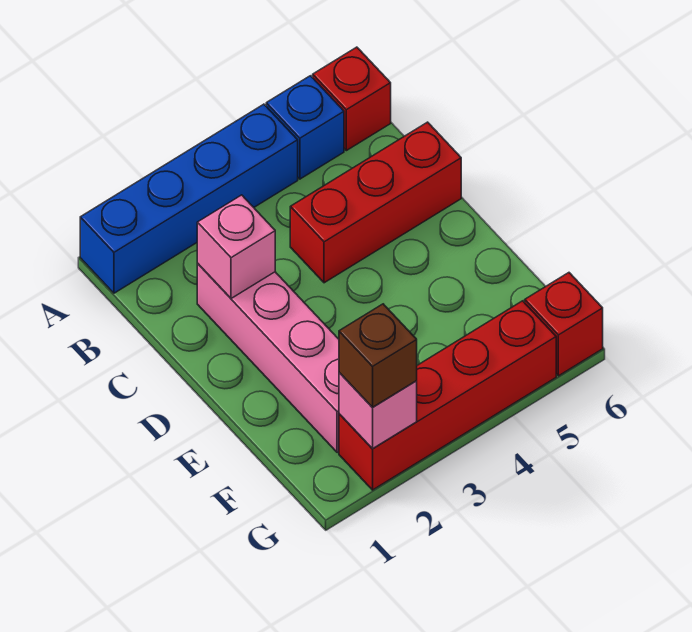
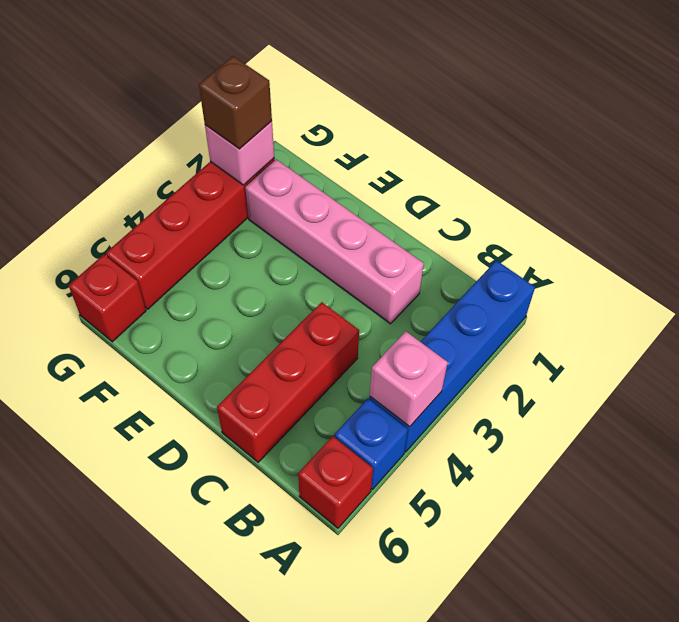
pink brick C2 level 2 -> pink brick A4 level 2

